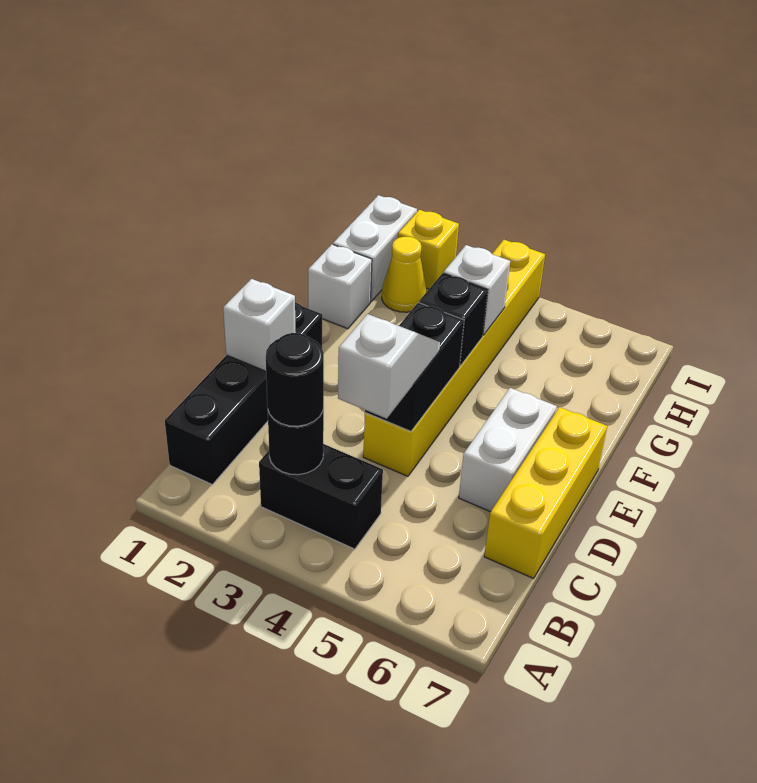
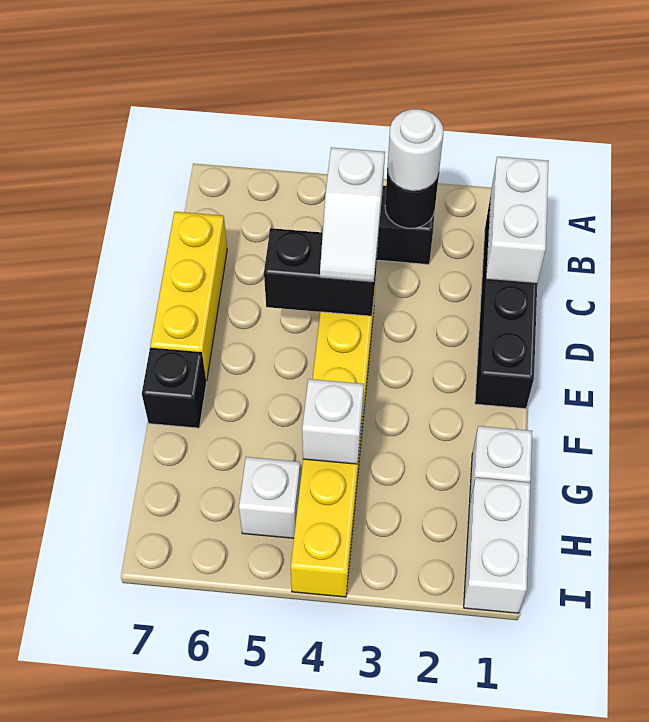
black round brick B3 level 3 -> white round brick B3 level 3
white brick D1 level 2 -> white brick H5 level 1
black brick D4:E4 level 2 -> black brick D4:D5 level 2
white brick D6:E6 level 1 -> white brick B1:C1 level 2
black brick F4 level 2 -> black brick F7 level 1
yellow cone H2 level 1 -> none
yellow brick I2 level 1 -> none

